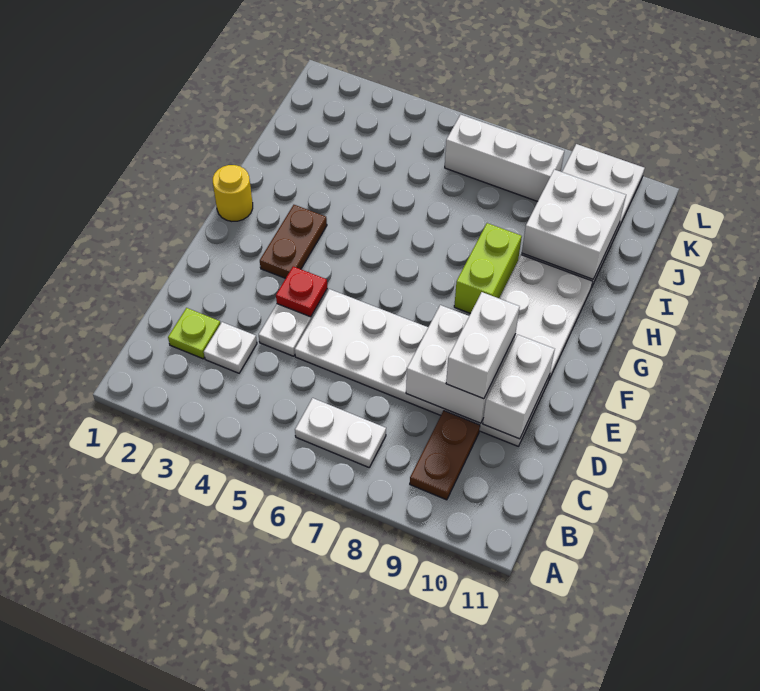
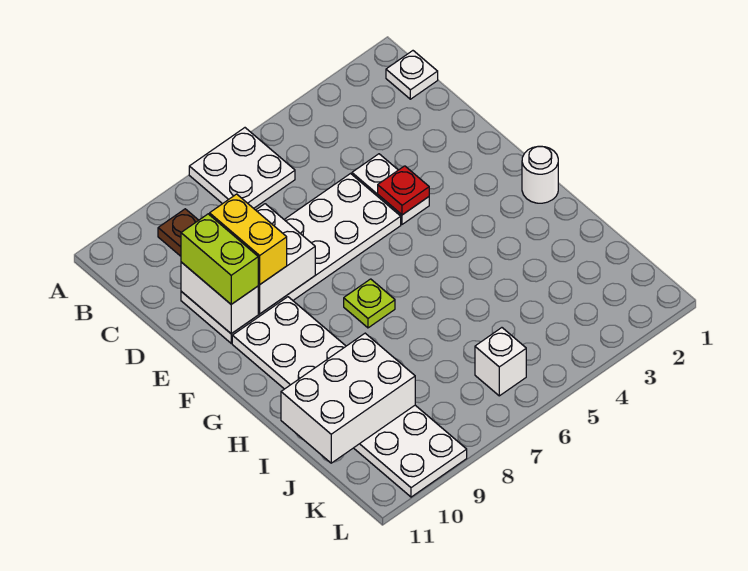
white plate B6:B7 level 1 -> white plate A6:B7 level 1
lime plate C2 level 1 -> lime plate G7 level 1
white plate C3 level 1 -> white plate B1 level 1
white brick D9:E9 level 3 -> yellow brick D9:E9 level 3
brown plate F3:G3 level 1 -> none
yellow round brick G1 level 1 -> white round brick G1 level 1
lime brick G8:H8 level 1 -> lime brick D10:E10 level 3
white brick I9:J10 level 2 -> white brick I9:J11 level 2
white brick K6:K8 level 1 -> white brick K6 level 1

